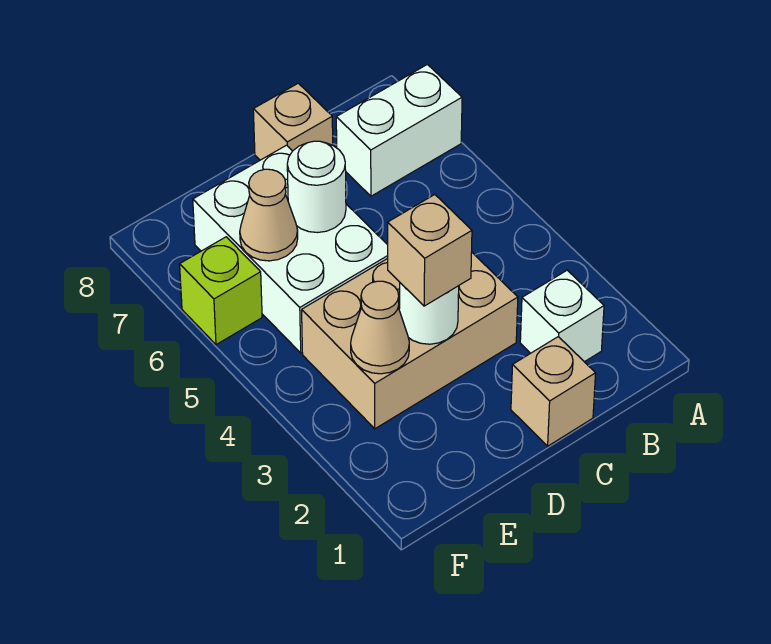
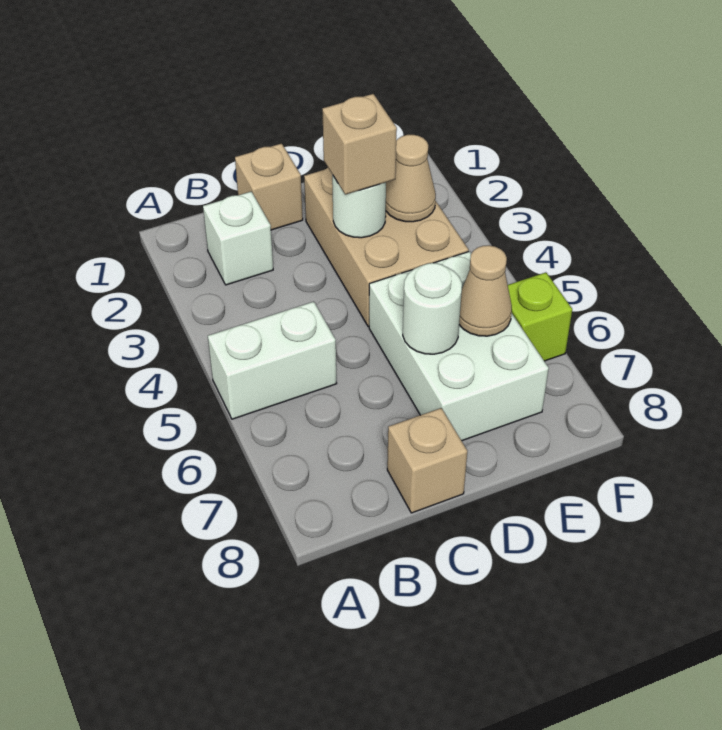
white brick A7:B7 level 1 -> white brick A5:B5 level 1
tan brick C3:E4 level 1 -> tan brick D2:E4 level 1

